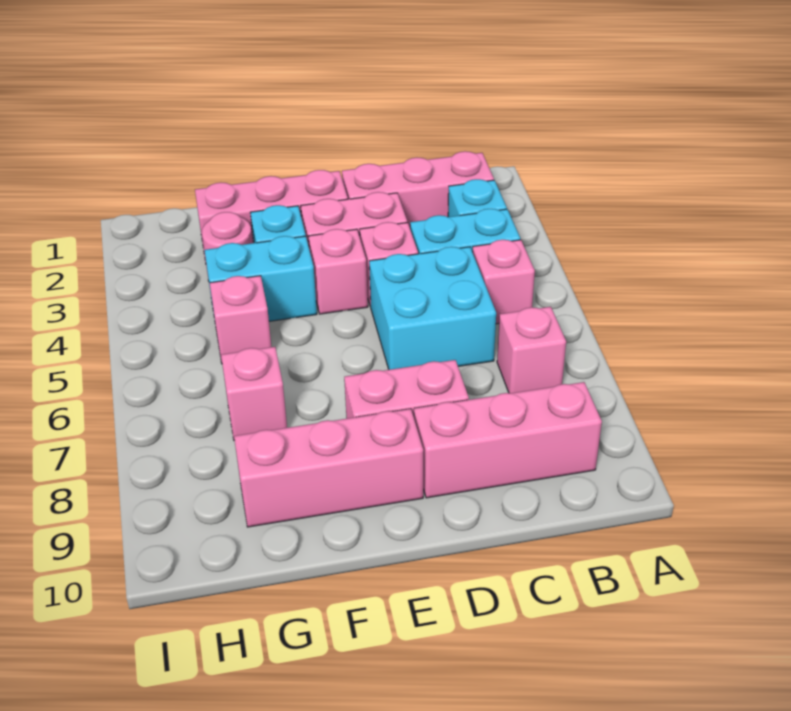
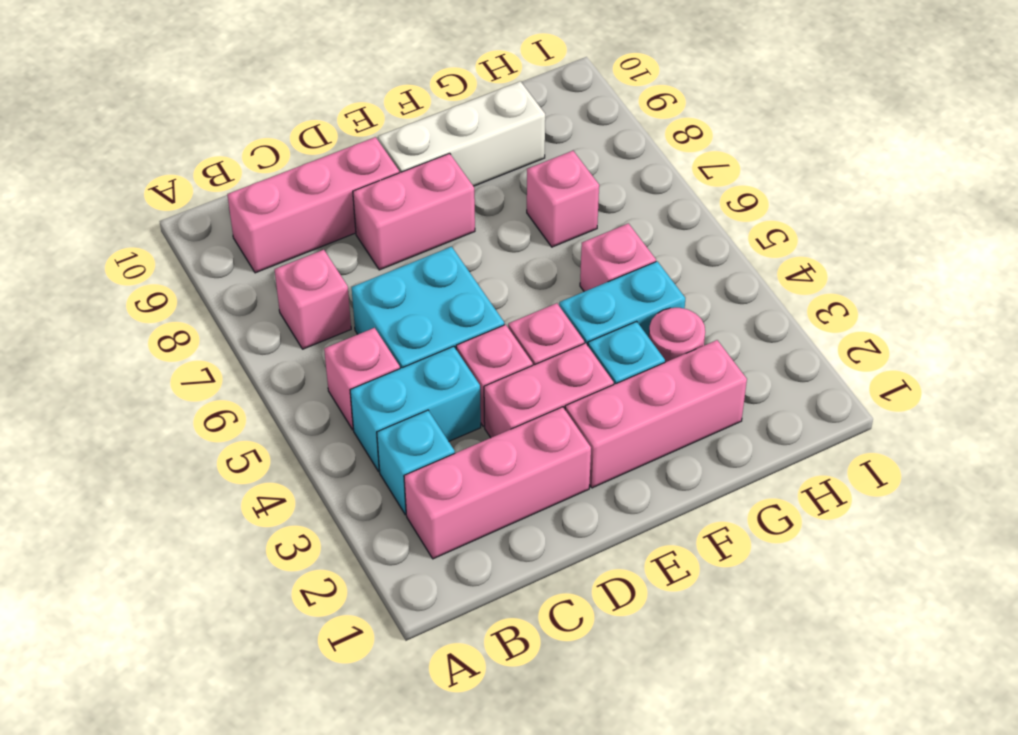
pink brick E9:G9 level 1 -> white brick E9:G9 level 1

